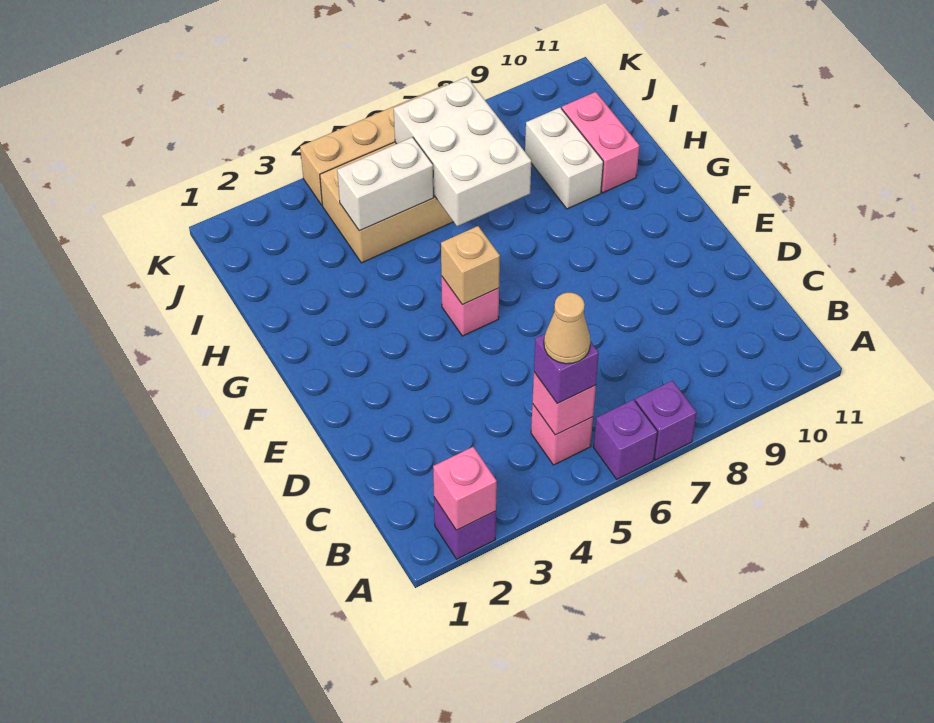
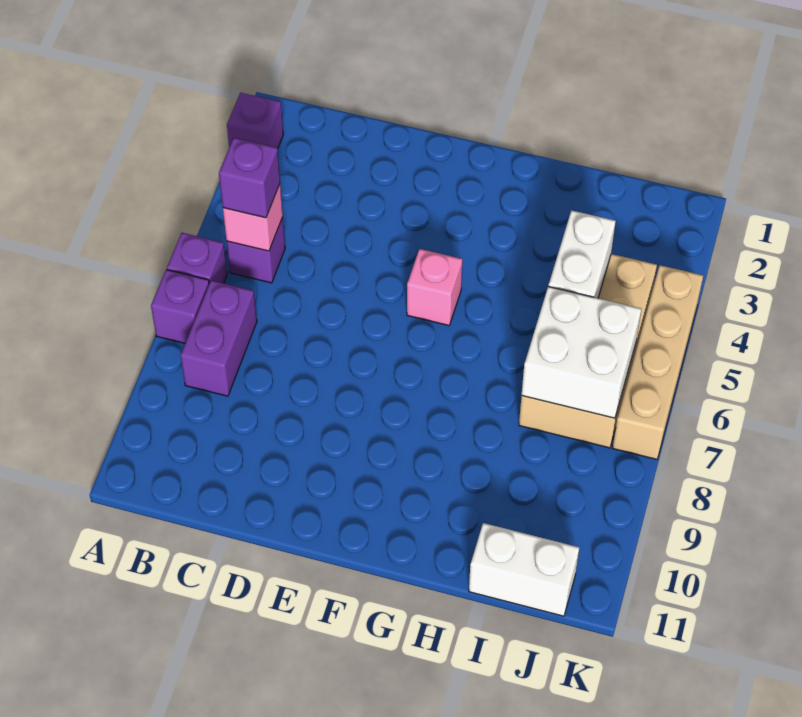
pink brick A2 level 2 -> none
pink brick B5 level 1 -> purple brick B5 level 1
tan cone B5 level 4 -> none
none -> purple brick B7:B8 level 1
tan brick F5 level 2 -> none
white brick H6:J7 level 2 -> white brick I6:J7 level 2
white brick H9:I9 level 1 -> white brick I11:J11 level 1
pink brick H10:I10 level 1 -> none

